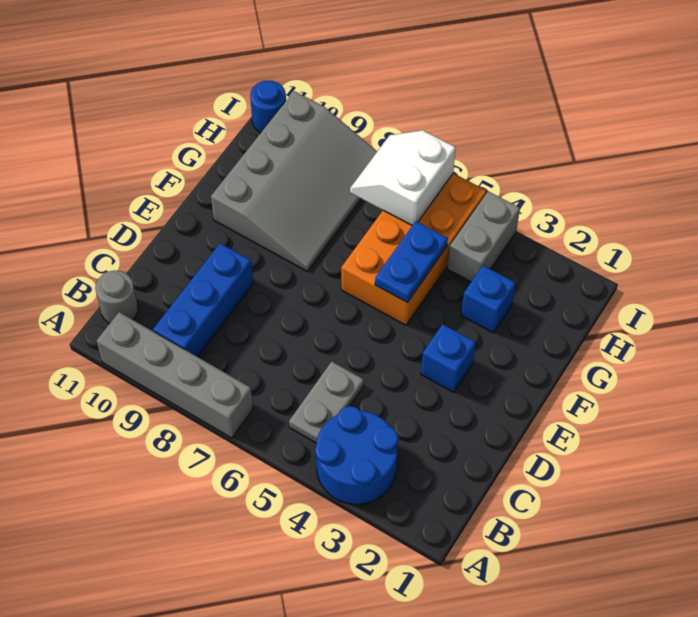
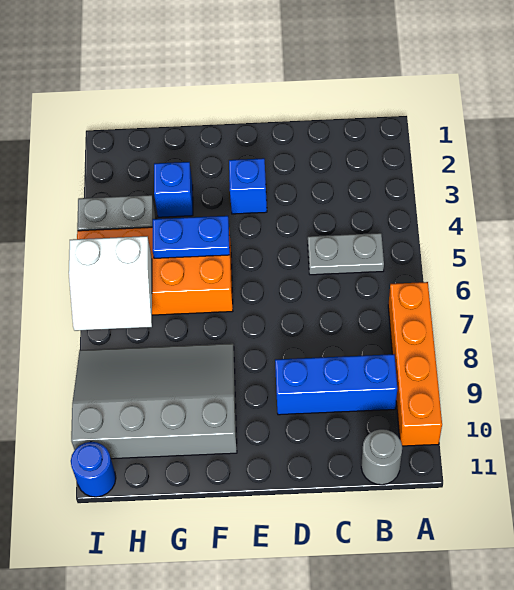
blue round brick A3:B4 level 1 -> none
grey brick A7:A10 level 1 -> orange brick A7:A10 level 1

